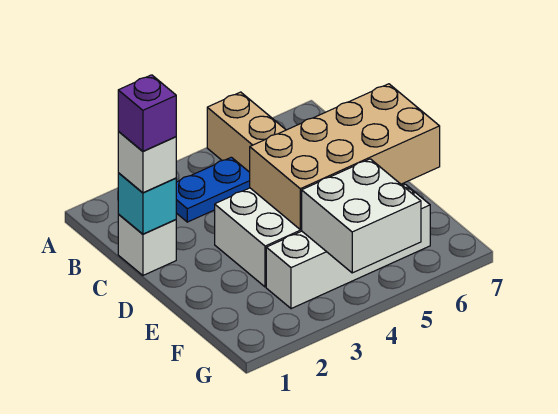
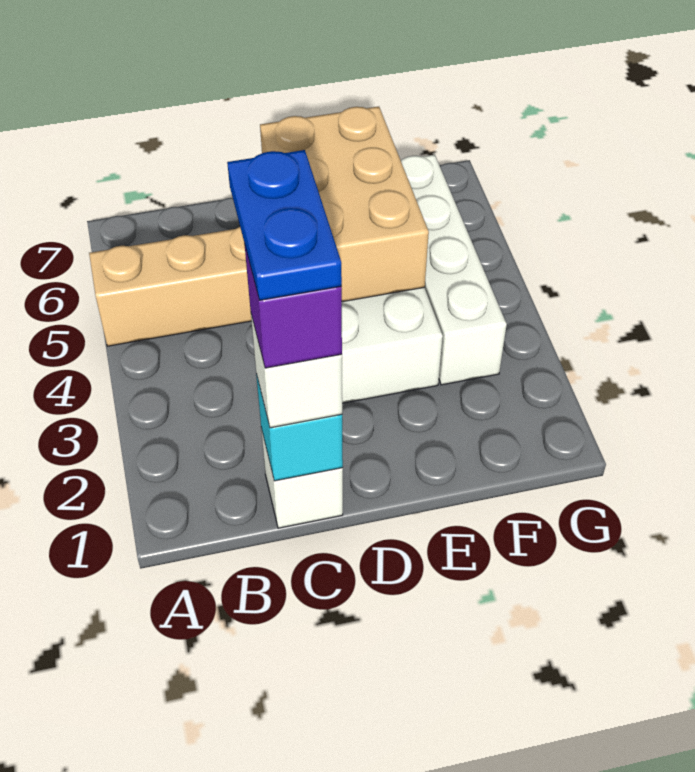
blue plate B3:B4 level 1 -> blue plate C1:C2 level 5
tan brick D4:E7 level 2 -> tan brick D4:E6 level 2
white brick F4:G5 level 2 -> none

